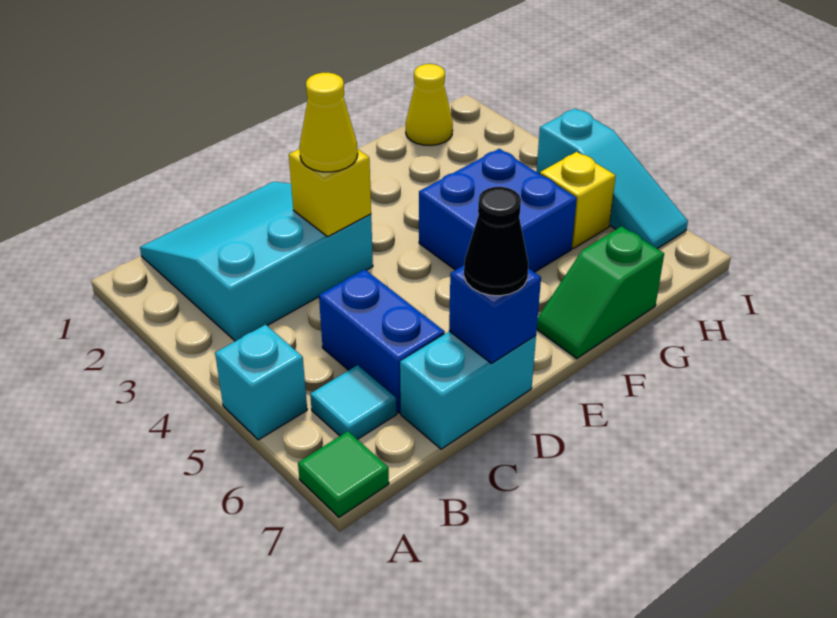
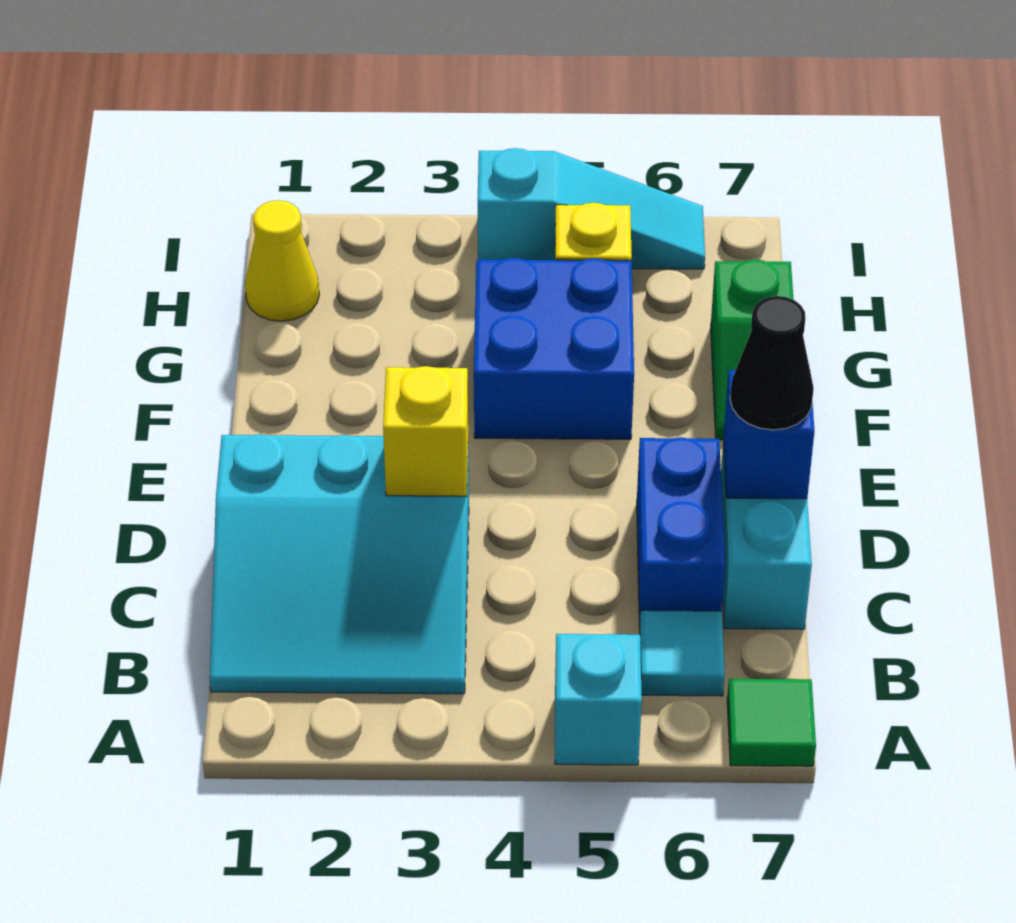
cyan slope B1:D3 level 1 top 3 -> cyan slope B1:D3 level 1 top D
blue brick C5:C6 level 1 -> blue brick C6:D6 level 1
yellow cone D3 level 3 -> none

